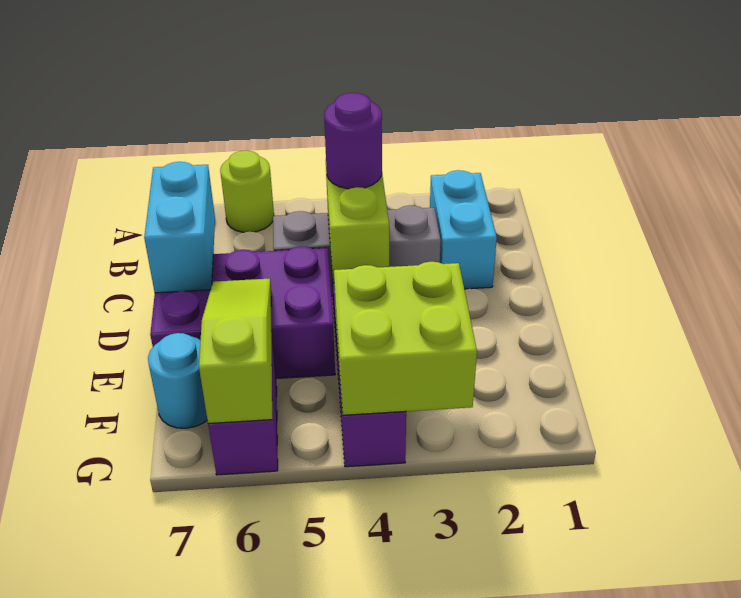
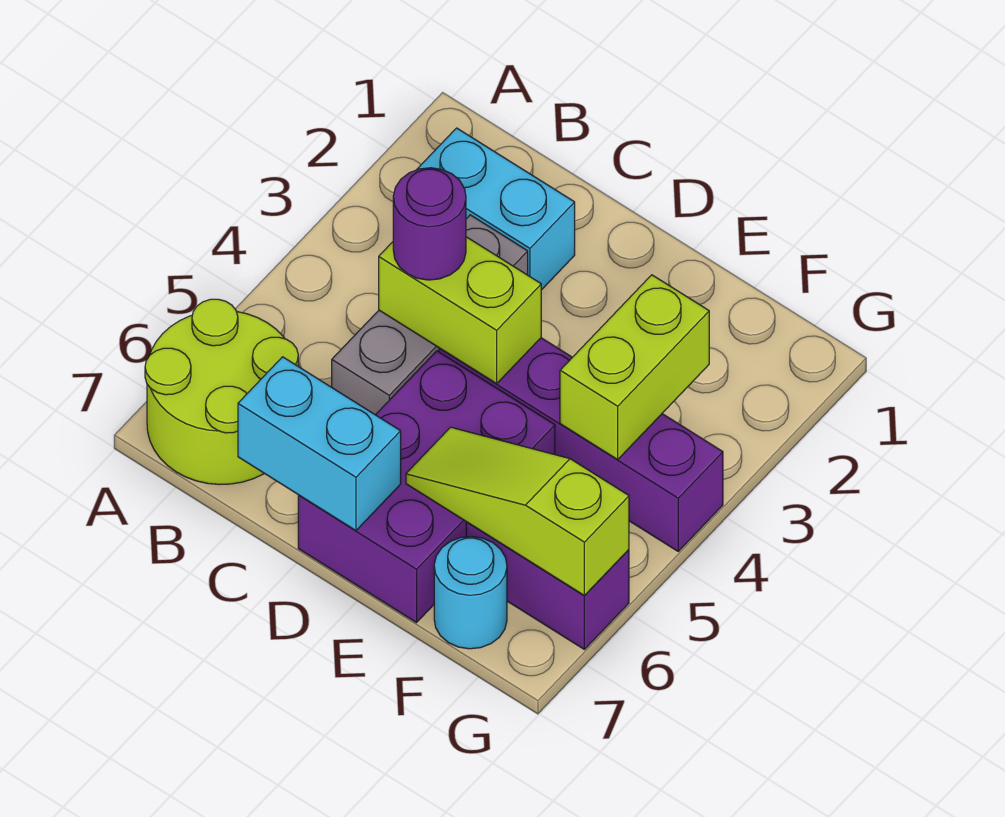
lime round brick A6 level 1 -> lime round brick A6:B7 level 1
lime brick F3:G4 level 2 -> lime brick F3:F4 level 2

